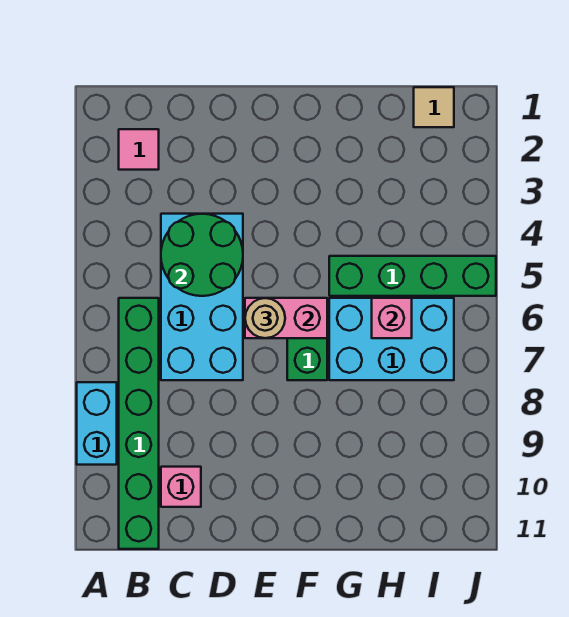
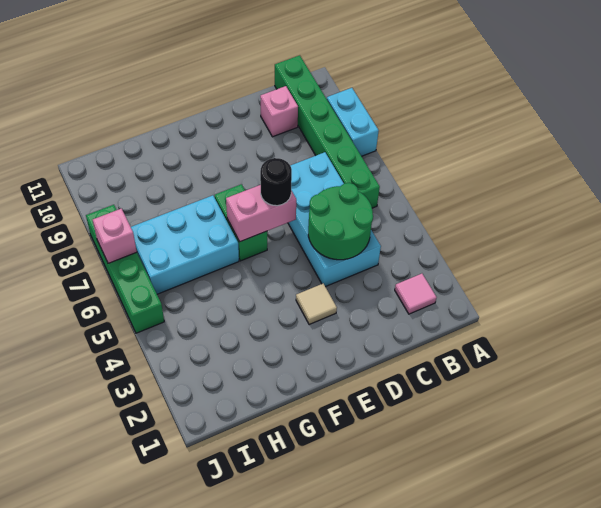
tan round brick E6 level 3 -> black round brick E6 level 3
green brick G5:J5 level 1 -> green brick J5:J8 level 1
pink brick H6 level 2 -> pink brick J7 level 2
tan tile I1 level 1 -> tan tile E3 level 1

